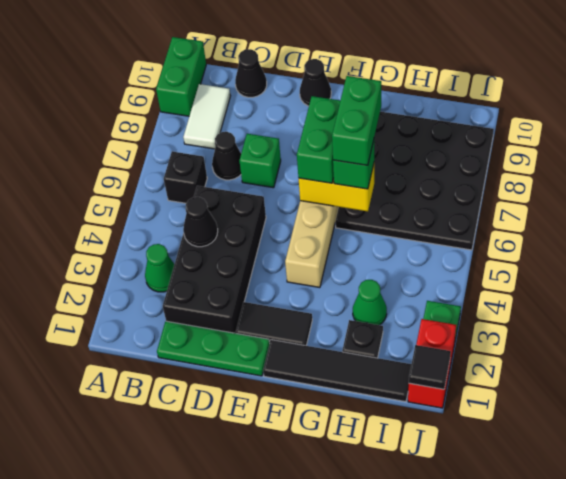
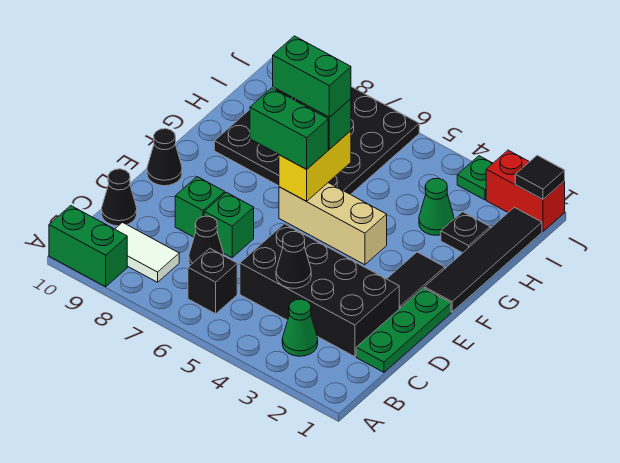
none -> green brick D8 level 1

